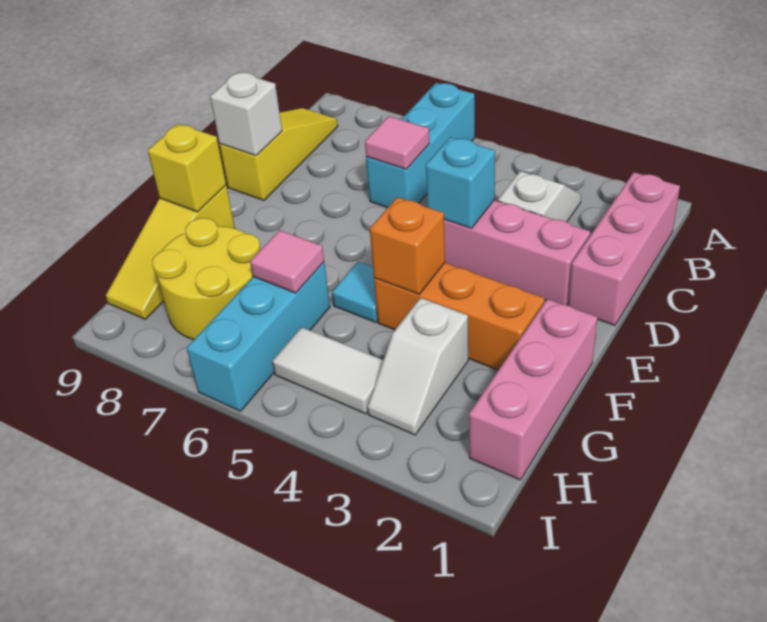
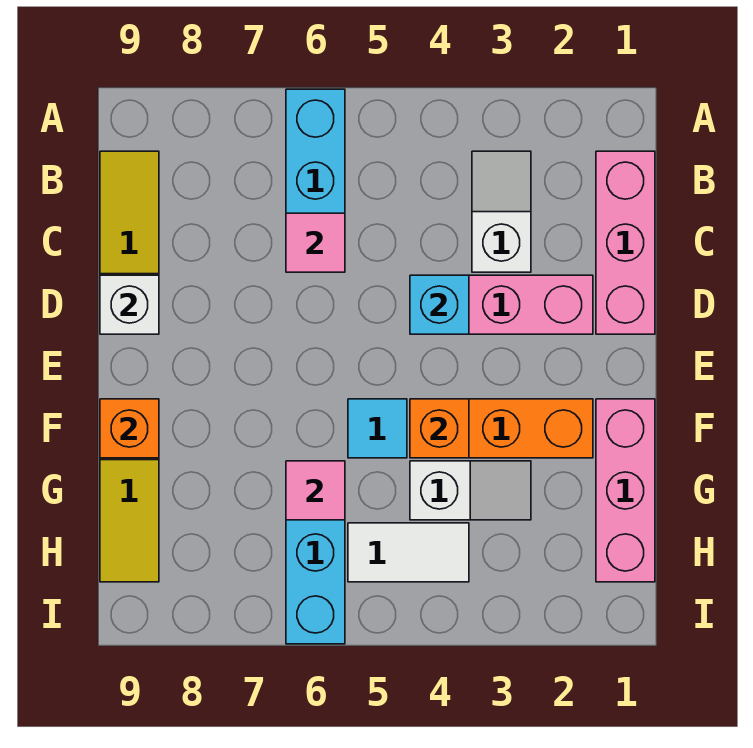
yellow brick F9 level 2 -> orange brick F9 level 2
white slope G3:H3 level 1 top G -> white slope G3:G4 level 1 top 4
yellow round brick G7:H8 level 1 -> none

